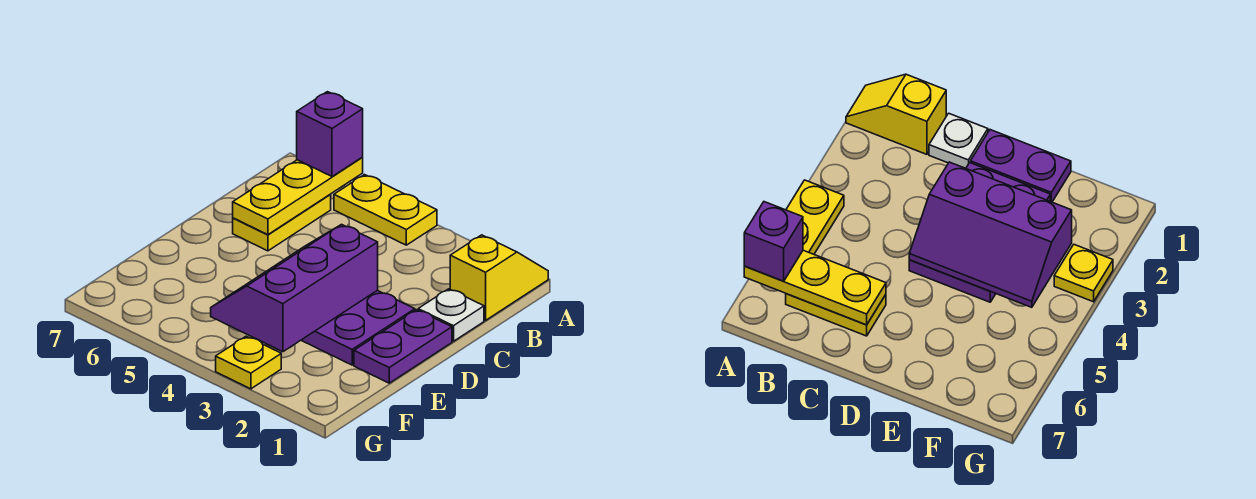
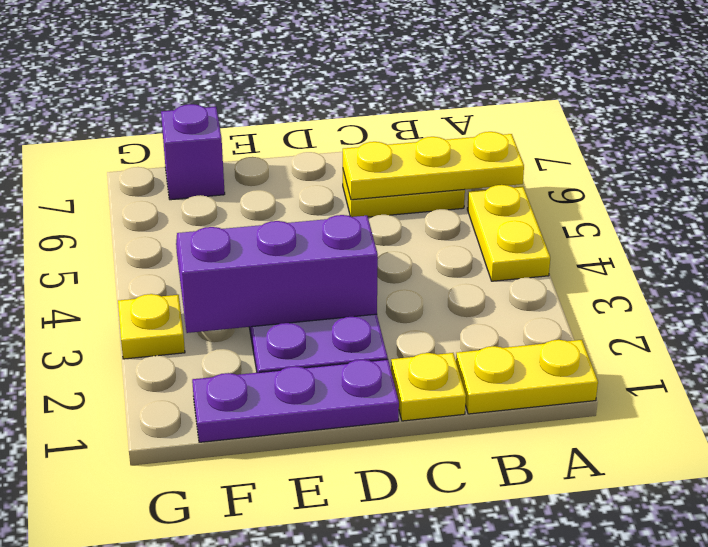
yellow slope A1:B1 level 1 top B -> yellow plate A1:B1 level 1
purple brick A6 level 3 -> purple brick F7 level 1
white plate C1 level 1 -> yellow plate C1 level 1
purple plate D1:E1 level 1 -> purple plate D1:F1 level 1

